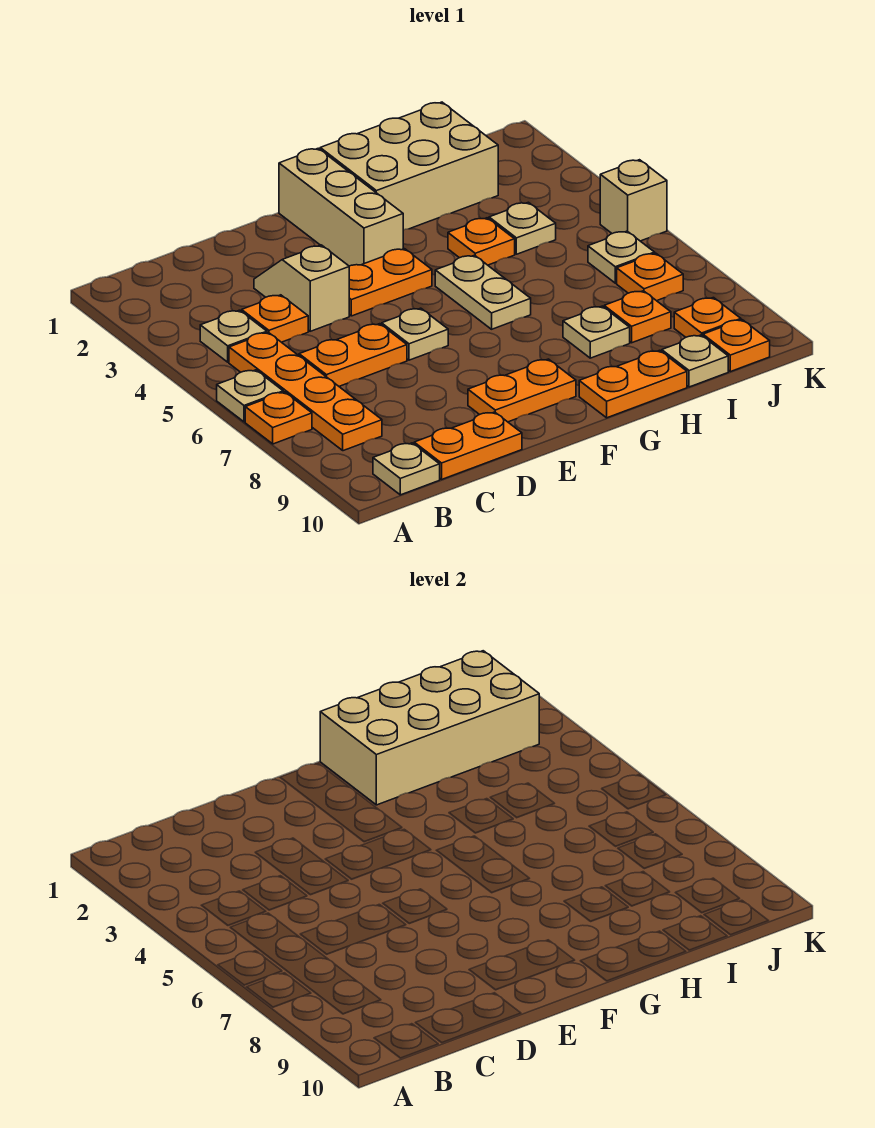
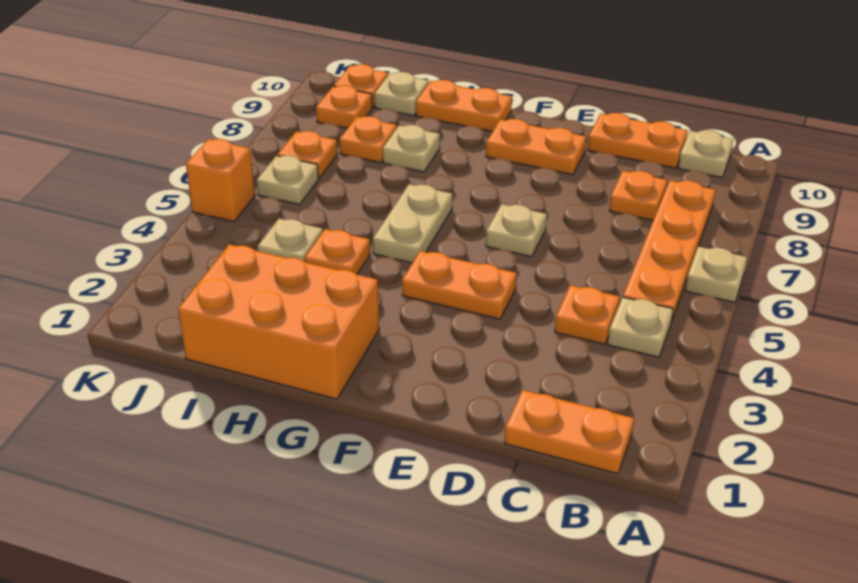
orange plate A7 level 1 -> orange plate C8 level 1
orange plate C6:D6 level 1 -> orange plate B1:C1 level 1
tan slope D3:D4 level 1 top 4 -> none
tan brick F1:F3 level 1 -> none
tan brick G1:I2 level 1 -> orange brick G1:I2 level 1
tan brick G1:J2 level 2 -> none
tan brick K5 level 1 -> orange brick K5 level 1

